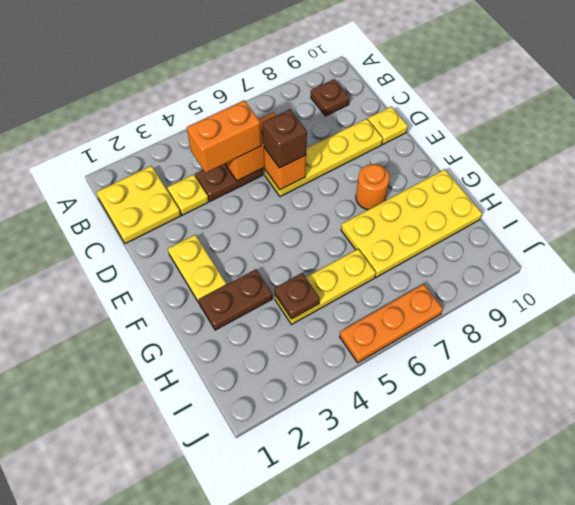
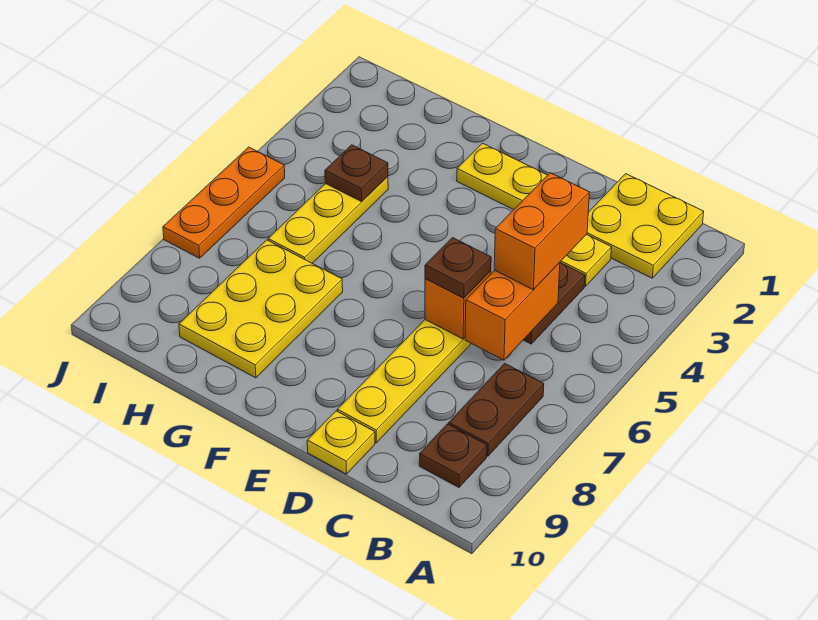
brown brick D6 level 3 -> brown plate D6 level 3
orange round brick F8 level 1 -> none
brown plate G2:G3 level 1 -> brown plate B7:B8 level 1
yellow plate G7:H10 level 1 -> yellow plate G7:H9 level 1

